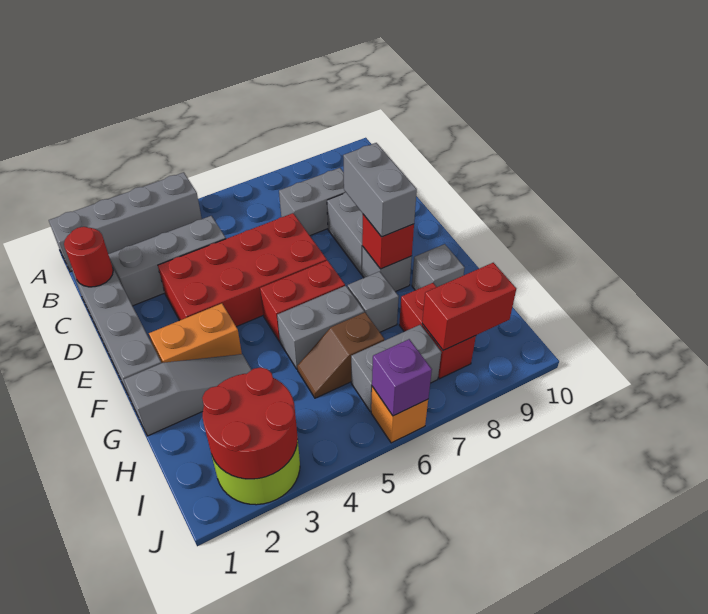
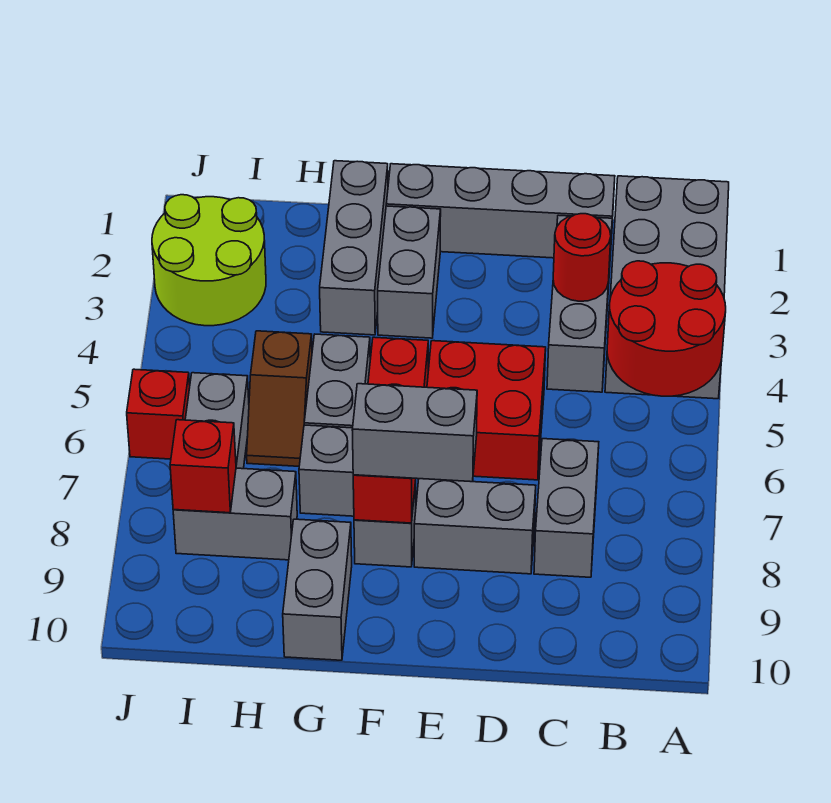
grey brick A1:A4 level 1 -> grey brick A1:B4 level 1
red round brick C1 level 2 -> red round brick C3 level 2
red brick D3:E6 level 1 -> red brick D5:E6 level 1
orange brick F2:F3 level 1 -> grey brick F2:F3 level 1
grey slope G1:G3 level 1 top 1 -> grey brick G1:G3 level 1
grey brick G9 level 1 -> grey brick G9:G10 level 1
brown slope H5:H6 level 1 top 6 -> brown slope H5:H6 level 1 top 5
red brick H8:I8 level 1 -> grey brick H8:I8 level 1
red round brick I2:J3 level 2 -> red round brick A4:B5 level 2
red brick I8:I9 level 2 -> red brick I8 level 2
orange brick J6 level 1 -> red brick J6 level 1
purple brick J6 level 2 -> none

